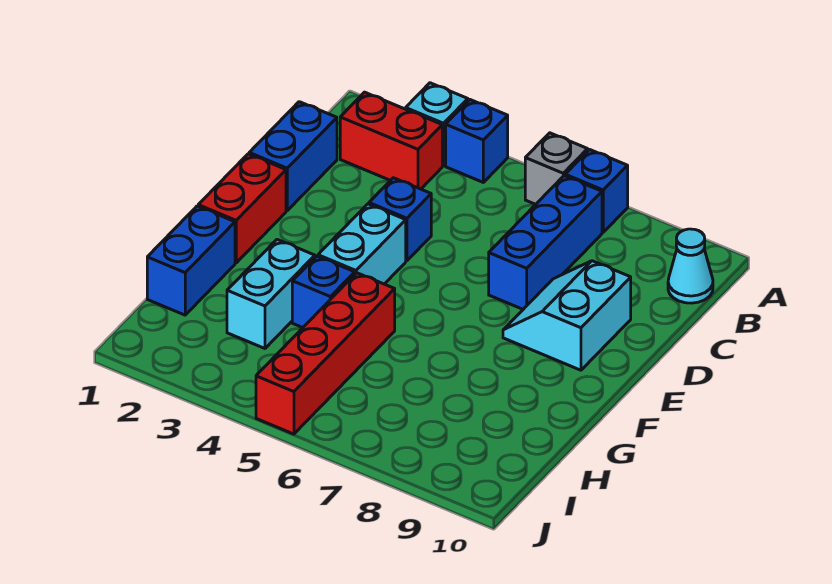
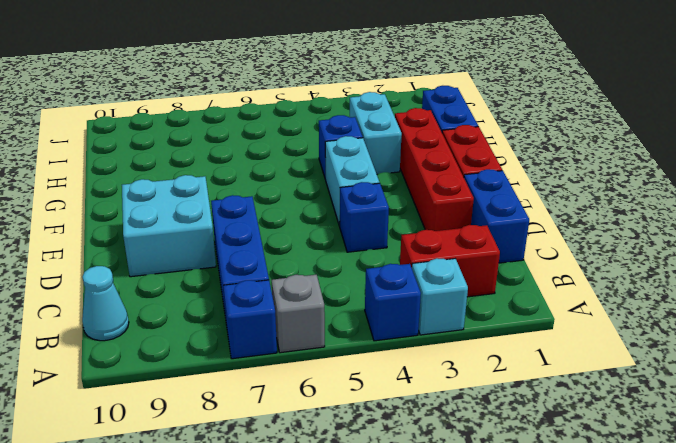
cyan slope D8:E9 level 1 top 9 -> cyan brick D8:E9 level 1
red brick G5:J5 level 1 -> red brick D2:G2 level 1

